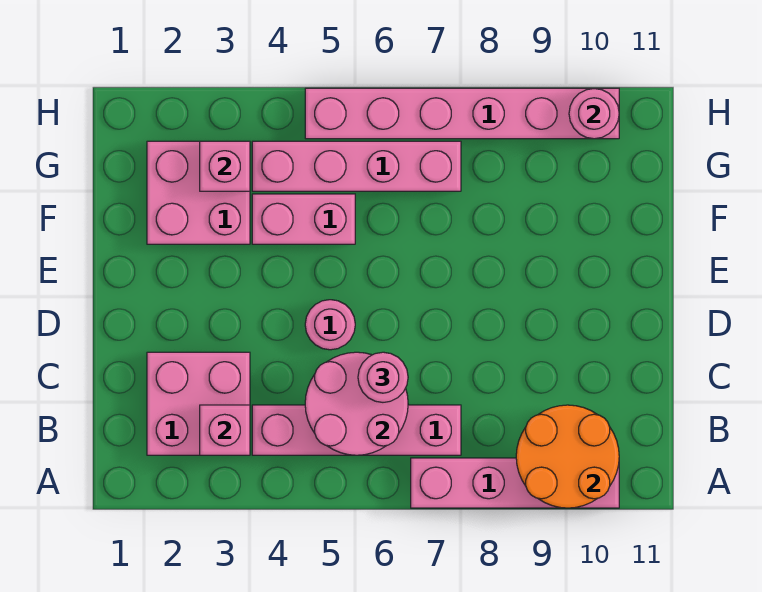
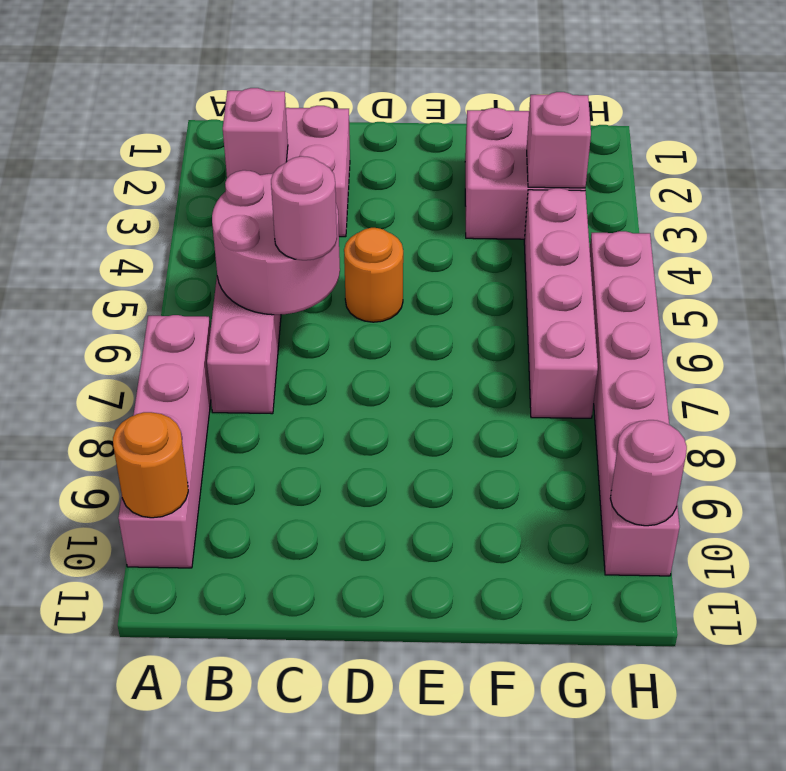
orange round brick A9:B10 level 2 -> orange round brick A10 level 2
pink round brick D5 level 1 -> orange round brick D5 level 1
pink brick F4:F5 level 1 -> none

